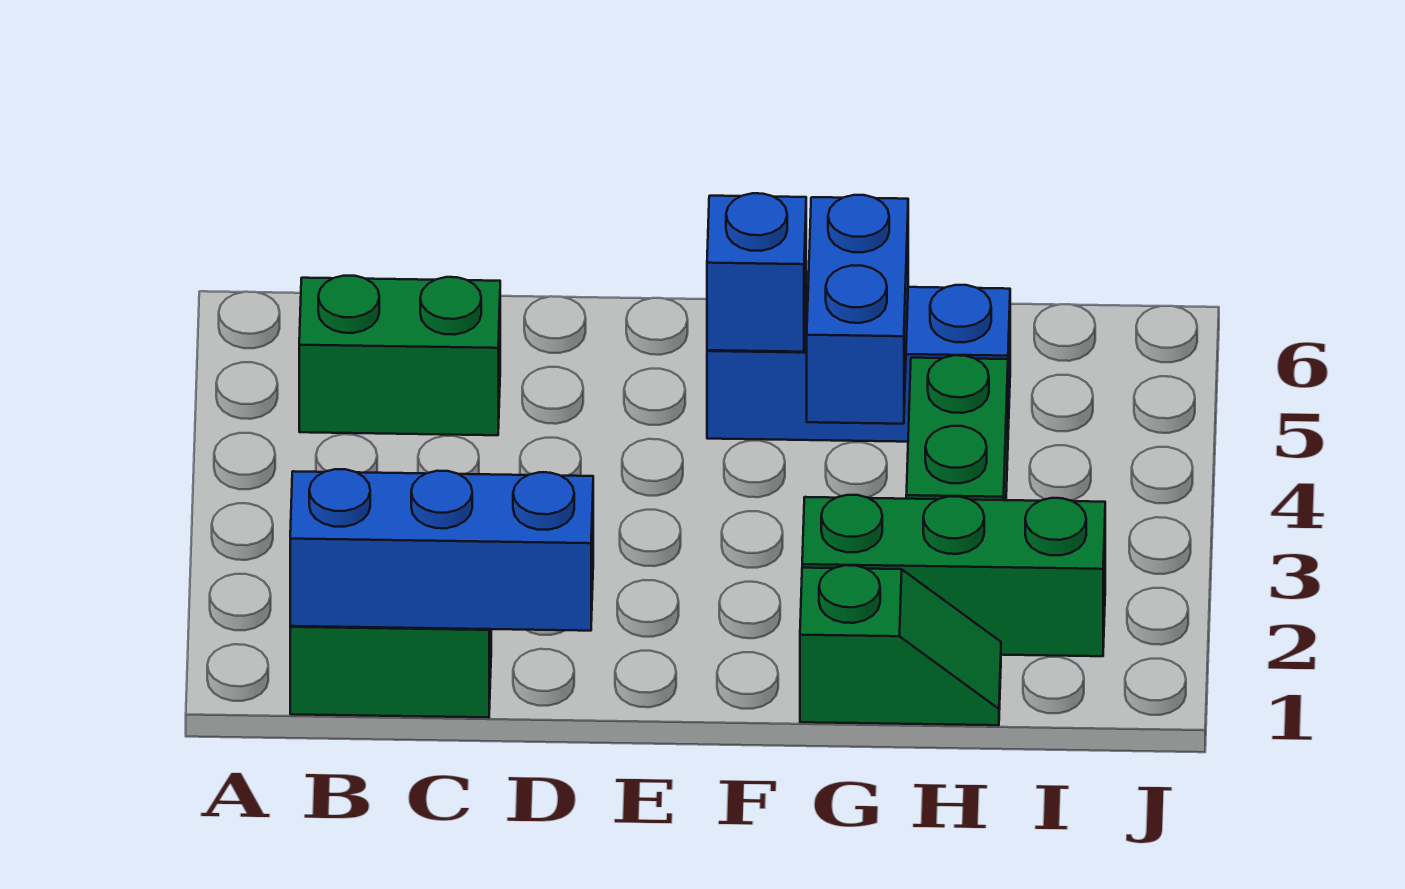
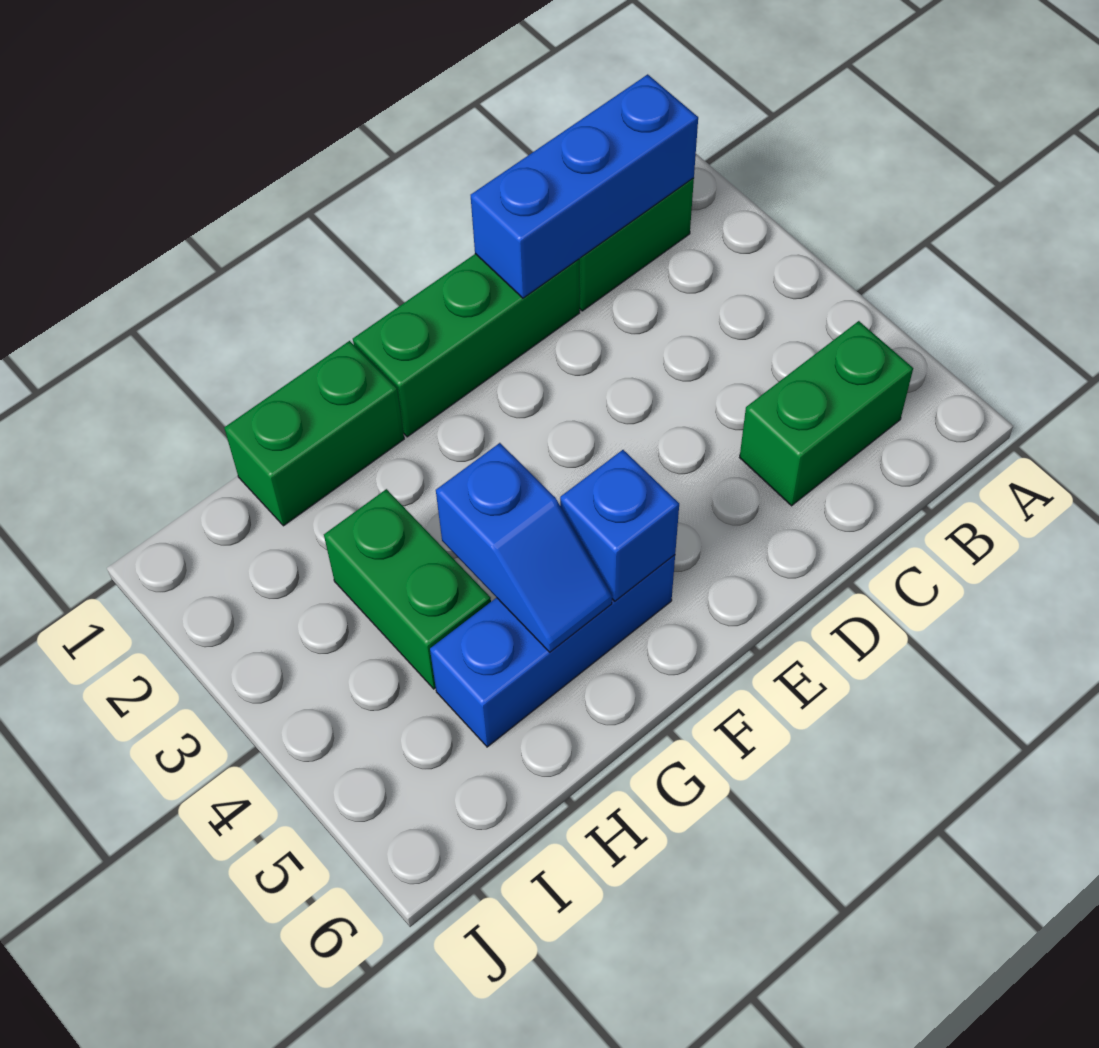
green slope G1:H1 level 1 top G -> green brick G1:H1 level 1
green brick G2:I2 level 1 -> green brick D1:F1 level 1
blue brick G4:G5 level 2 -> blue slope G4:G5 level 2 top 4

